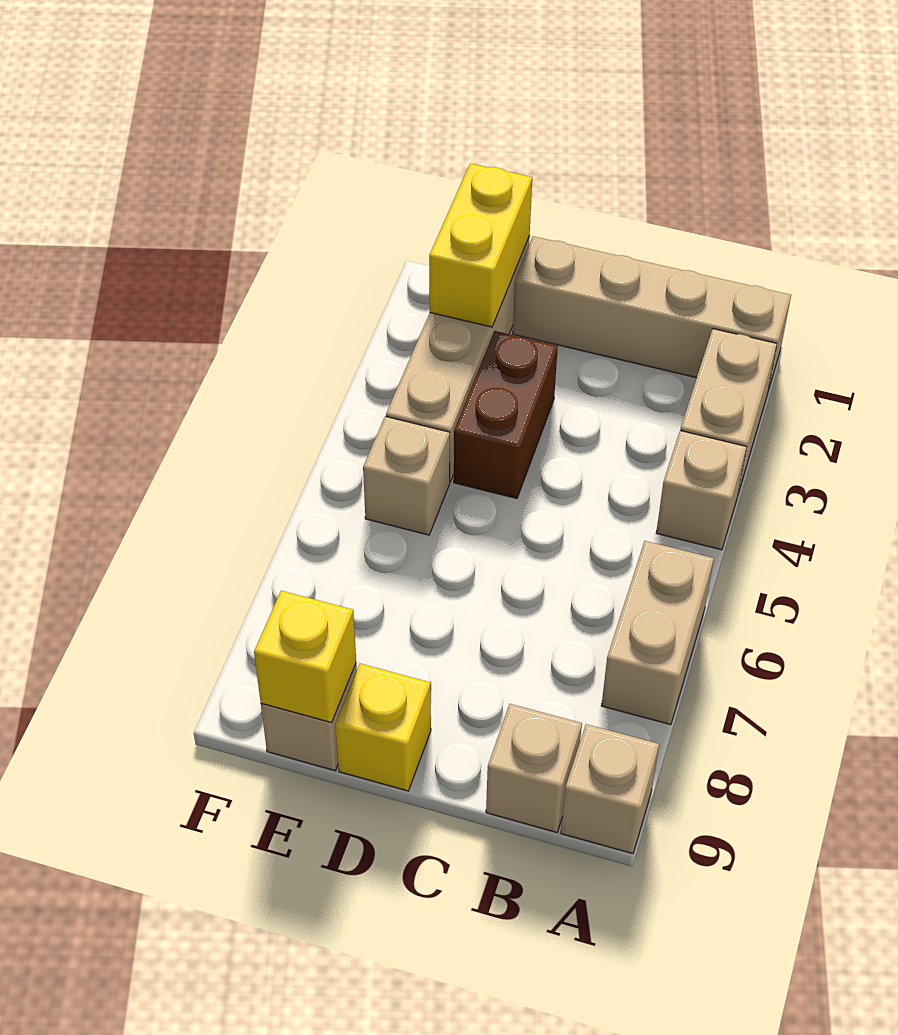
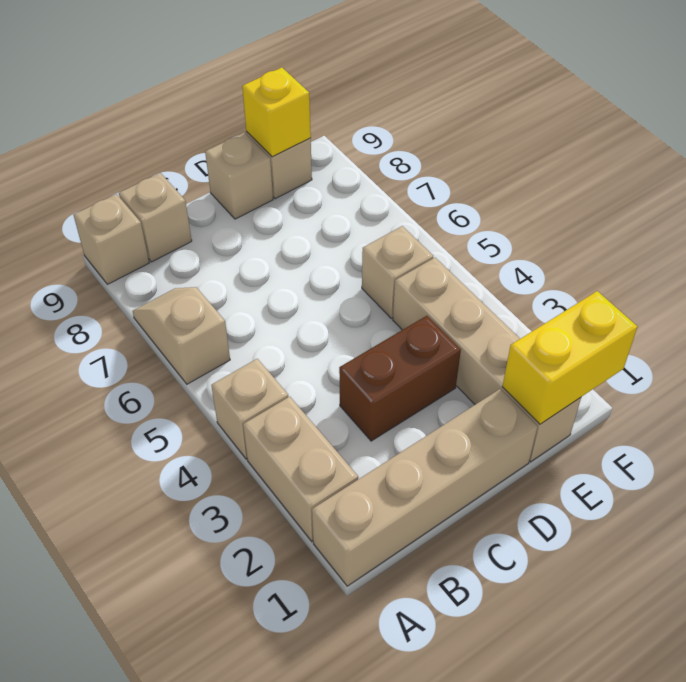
tan brick A6:A7 level 1 -> tan slope A6:A7 level 1 top 6
brown brick D3:D4 level 1 -> brown brick C3:D3 level 1
yellow brick D9 level 1 -> tan brick D9 level 1
yellow brick E1:E2 level 2 -> yellow brick E1:F1 level 2

